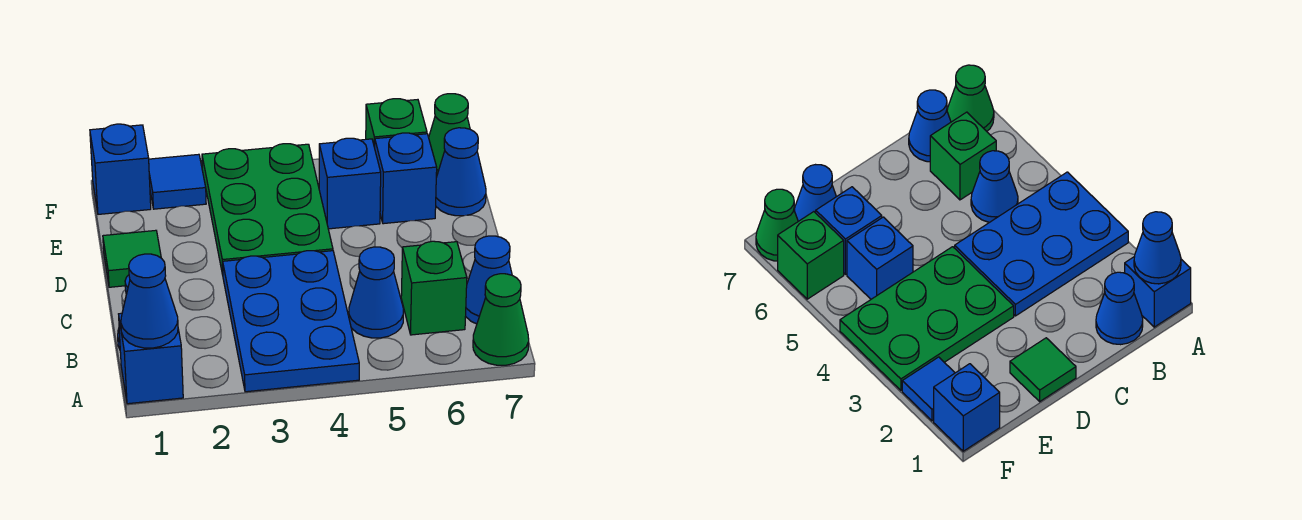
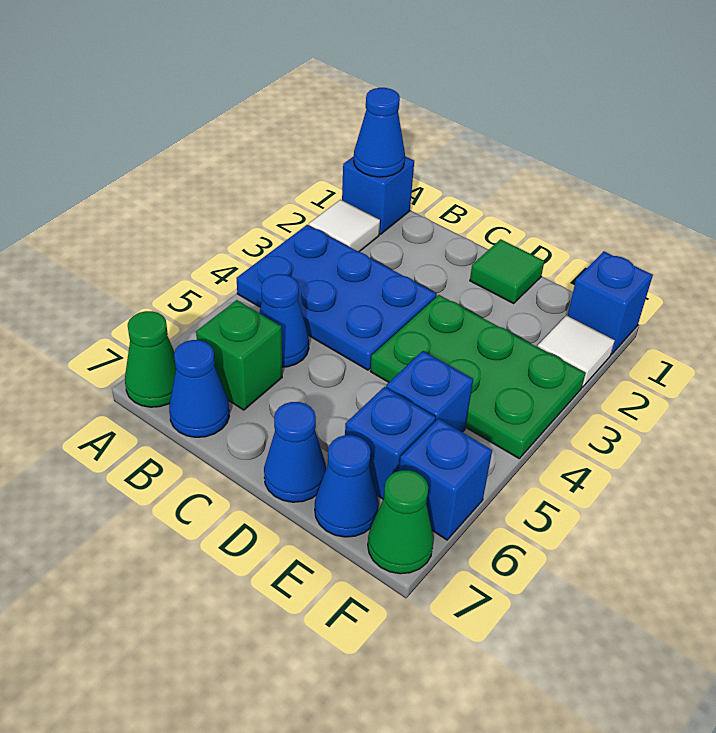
none -> white tile A2 level 1
blue cone B1 level 1 -> blue cone D7 level 1
blue tile F2 level 1 -> white tile F2 level 1
green brick F6 level 1 -> blue brick F6 level 1

